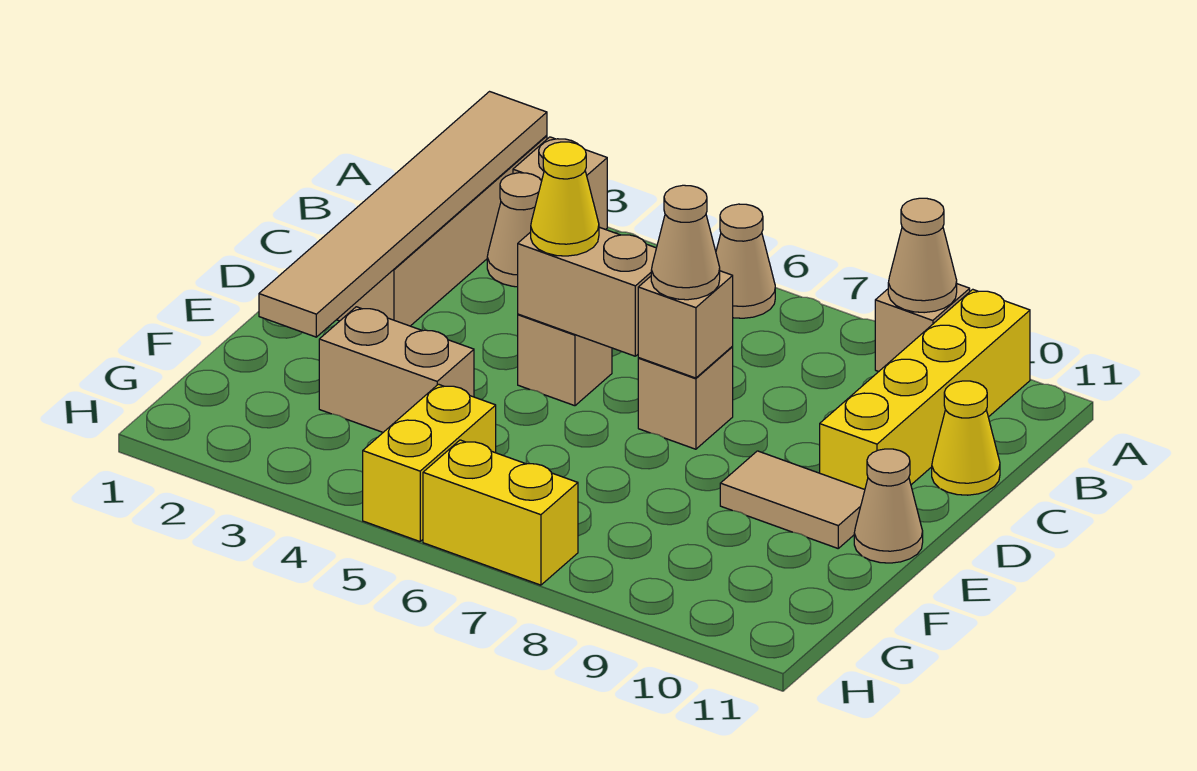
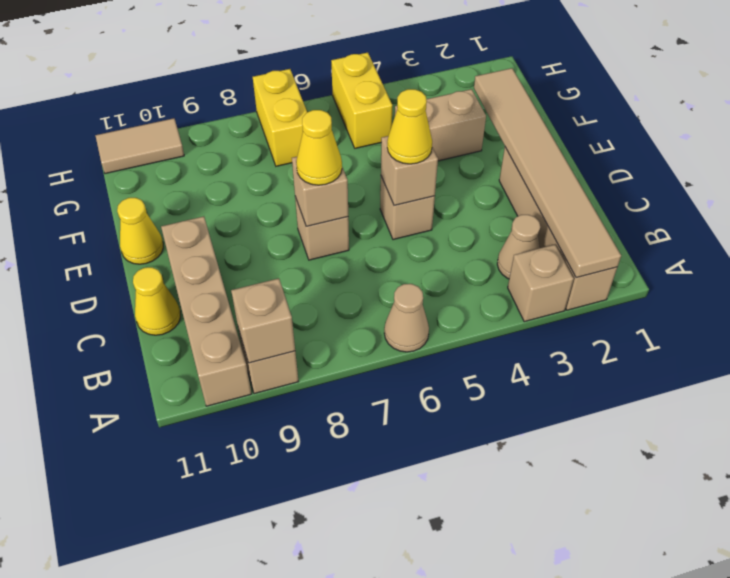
tan cone A9 level 2 -> tan brick A9 level 2
yellow brick A10:D10 level 1 -> tan brick A10:D10 level 1
tan brick D5:D6 level 2 -> tan brick D5 level 2
tan cone D7 level 3 -> yellow cone D7 level 3
tan tile E9:E10 level 1 -> tan tile H10:H11 level 1
tan cone E11 level 1 -> yellow cone E11 level 1
yellow brick H6:H7 level 1 -> yellow brick G7:H7 level 1

